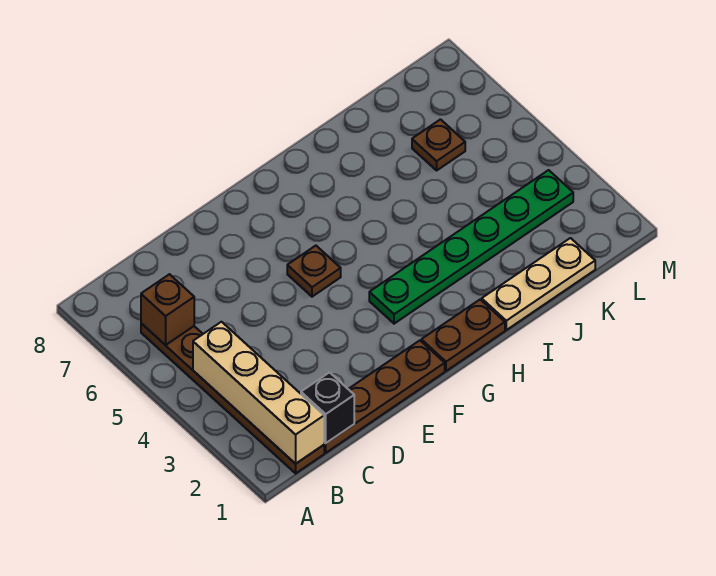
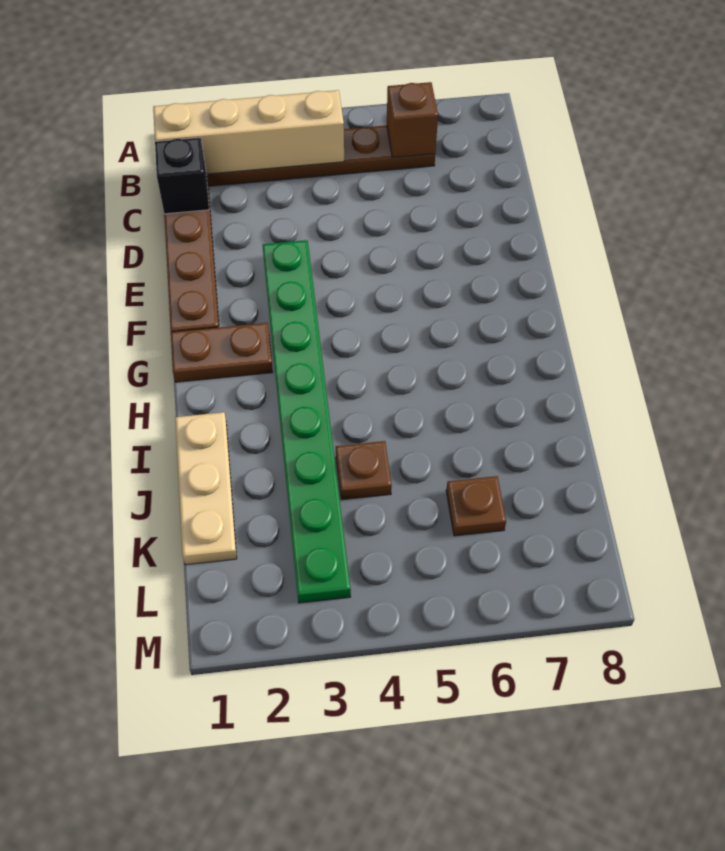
brown plate F5 level 1 -> brown plate J4 level 1
brown plate G1:H1 level 1 -> brown plate G1:G2 level 1
green plate G3:L3 level 1 -> green plate E3:L3 level 1

